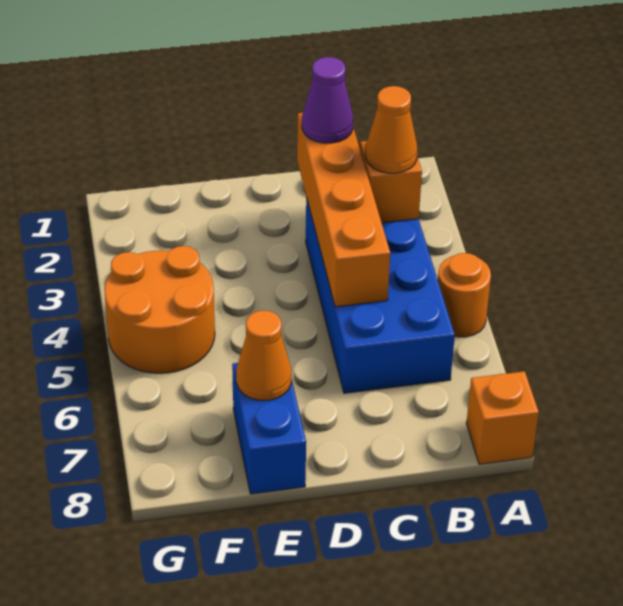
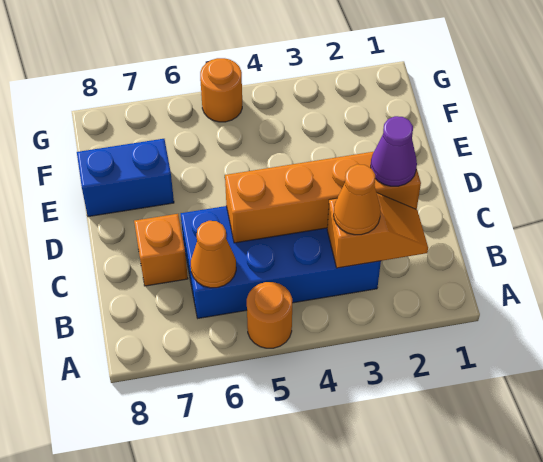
orange brick A8 level 1 -> orange brick C7 level 1
orange cone E7 level 2 -> orange cone B6 level 2
orange round brick F4:G5 level 1 -> orange round brick G5 level 1

